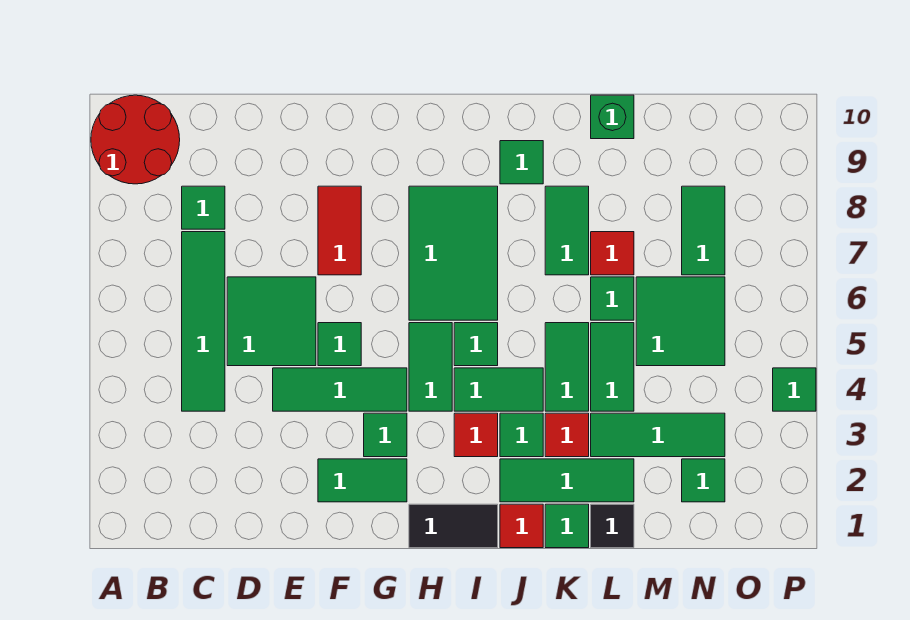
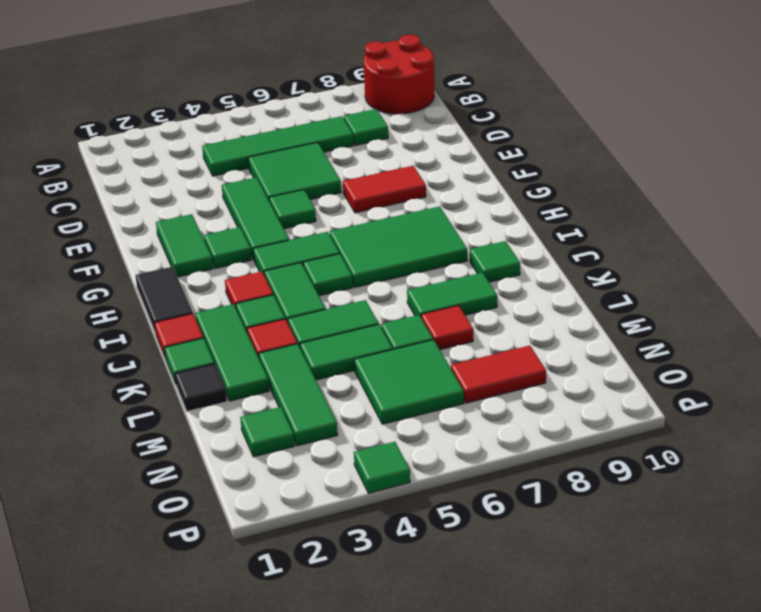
green brick L10 level 1 -> none
green tile N7:N8 level 1 -> red tile N7:N8 level 1

